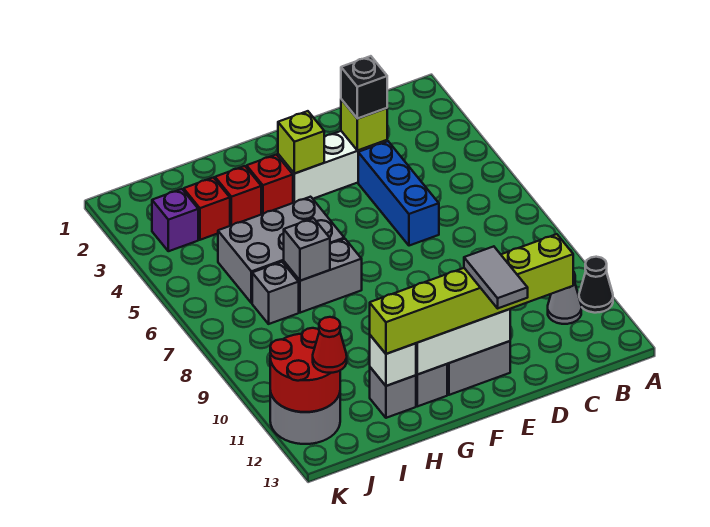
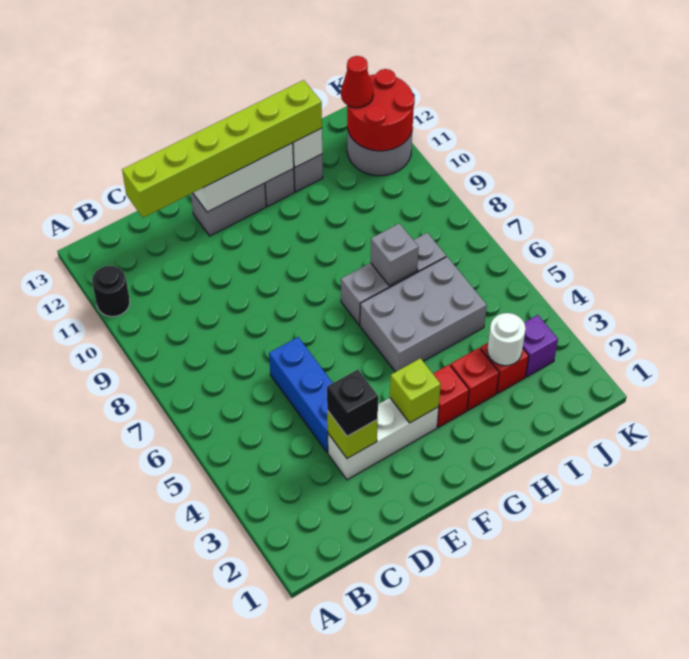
black cone A11 level 1 -> black round brick A11 level 1
grey cone B11 level 1 -> none
grey tile E12:E13 level 4 -> none
none -> white round brick I3 level 2

